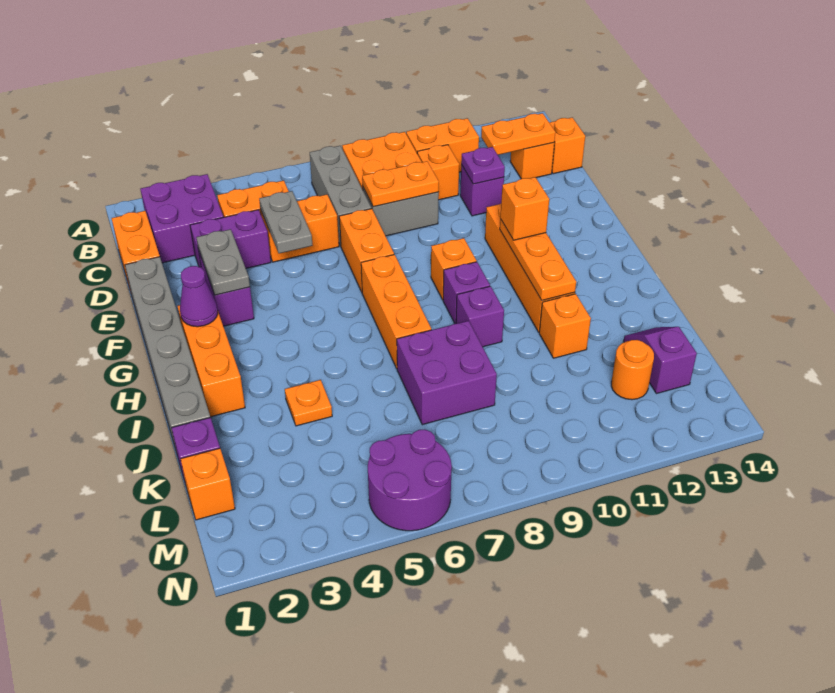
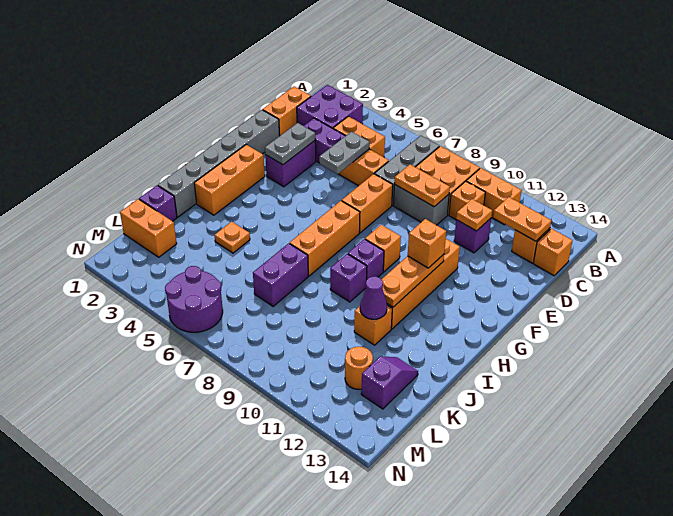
purple plate D11 level 2 -> orange plate D11 level 2
purple cone G2 level 2 -> purple cone J11 level 2
purple brick J7:K8 level 1 -> purple brick J7:K7 level 1
orange brick L1 level 1 -> orange brick L1:L2 level 1

